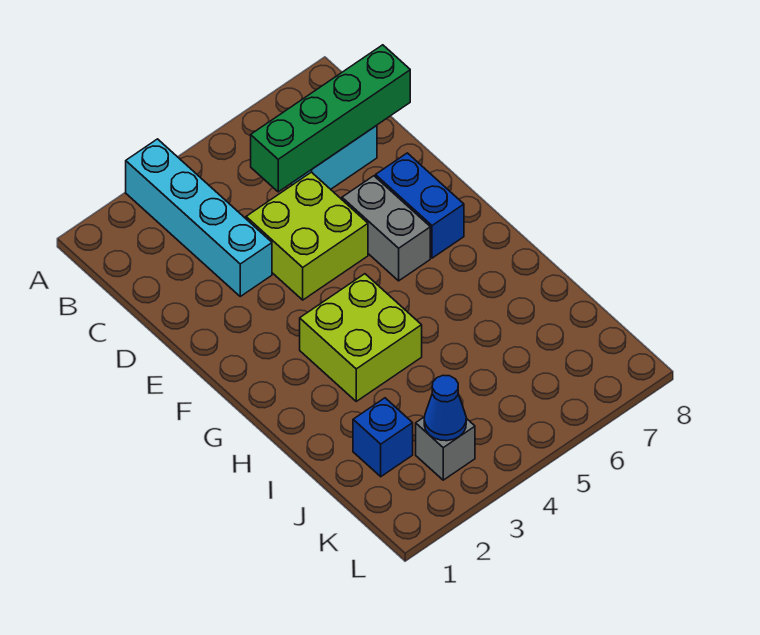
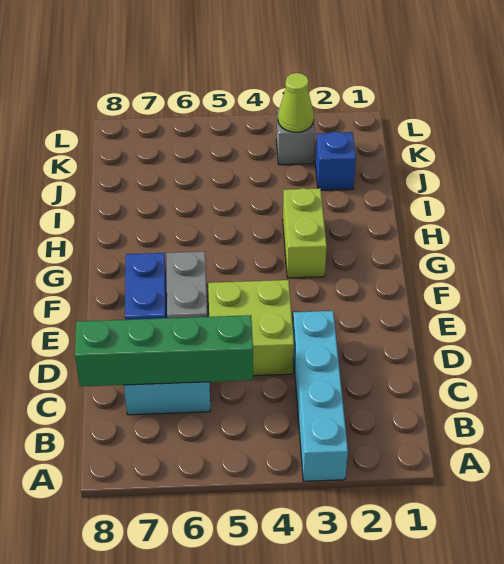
lime brick G3:H4 level 1 -> lime brick G3:H3 level 1
blue cone K3 level 2 -> lime cone K3 level 2

